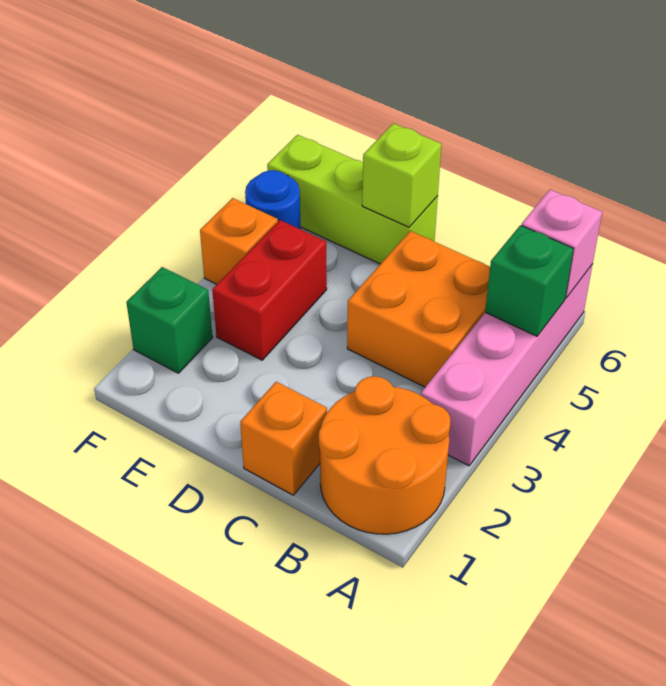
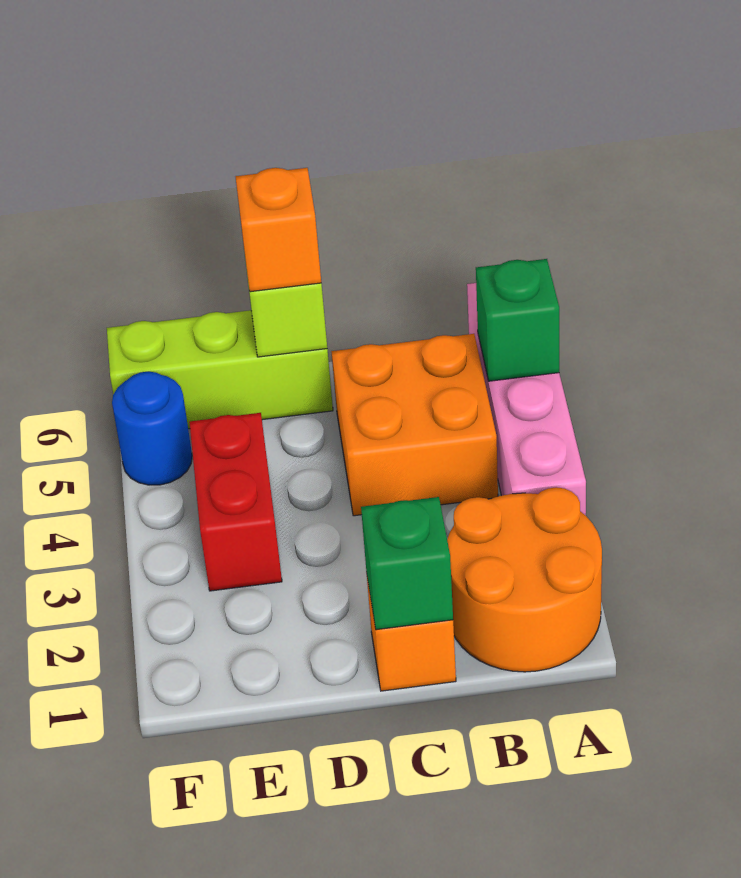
pink brick A6 level 2 -> none
green brick F2 level 1 -> green brick C1 level 2
orange brick F4 level 1 -> orange brick D6 level 3

